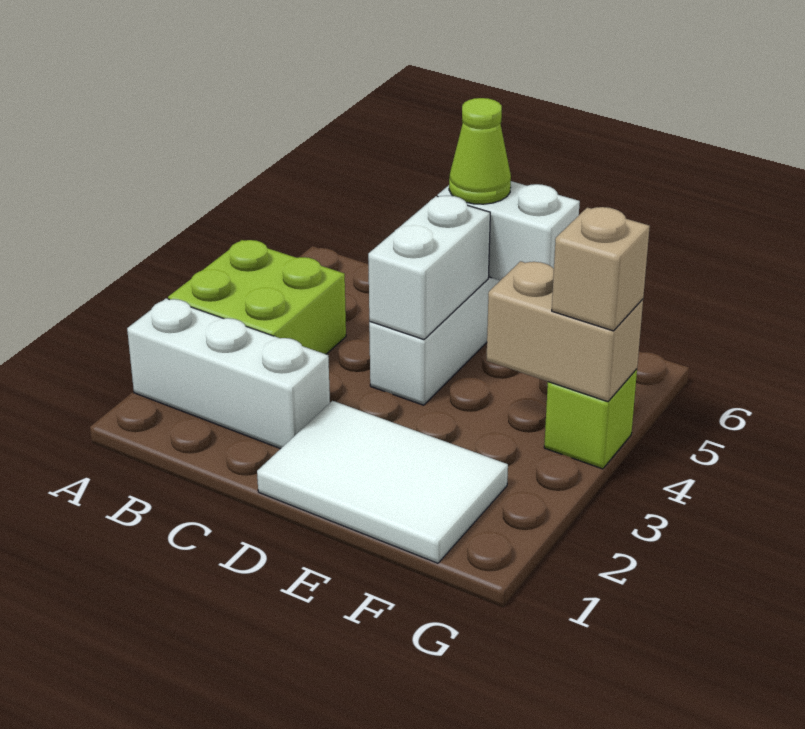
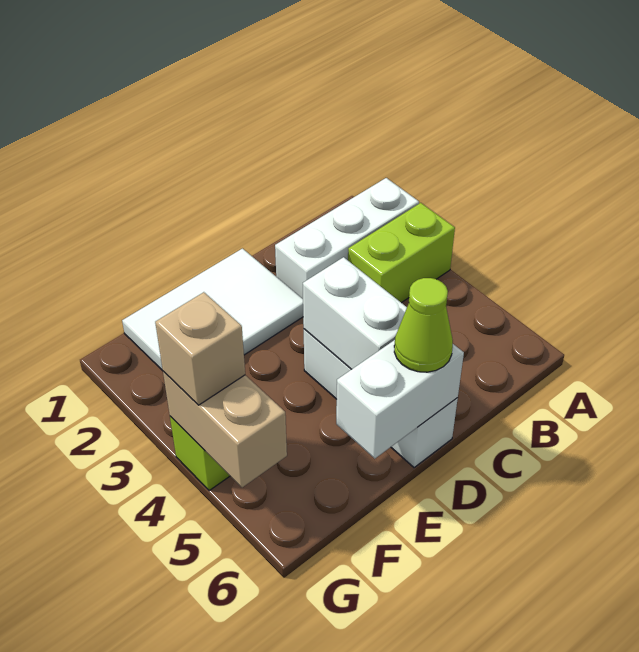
lime brick A3:B4 level 1 -> lime brick A3:B3 level 1
tan brick F4:G4 level 2 -> tan brick G4:G5 level 2

